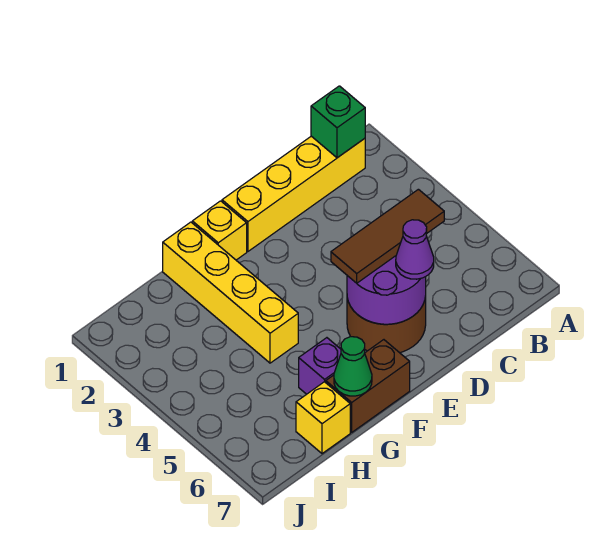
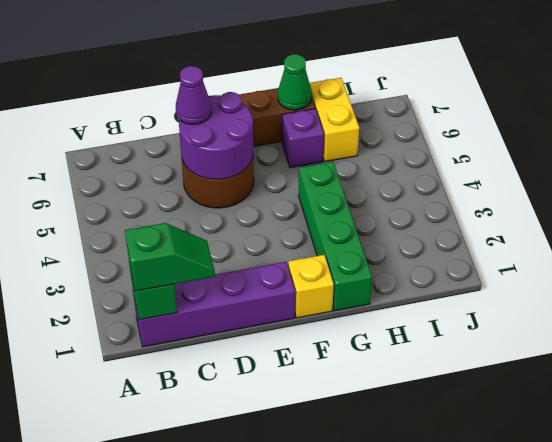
yellow brick B1:E1 level 1 -> purple brick B1:E1 level 1
none -> green slope B1:C1 level 3 top B
brown tile C5:E5 level 3 -> none
yellow brick G1:G4 level 1 -> green brick G1:G4 level 1
yellow brick H7 level 1 -> yellow brick H6:H7 level 1

